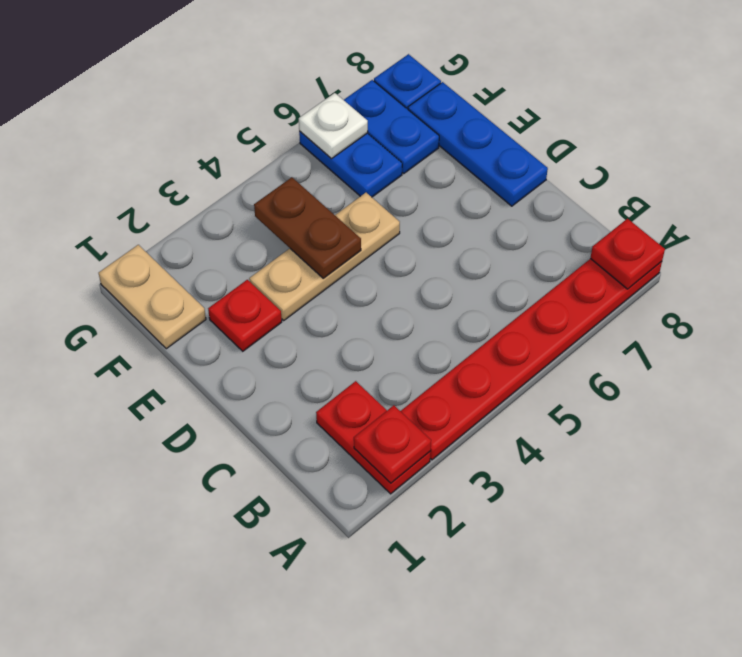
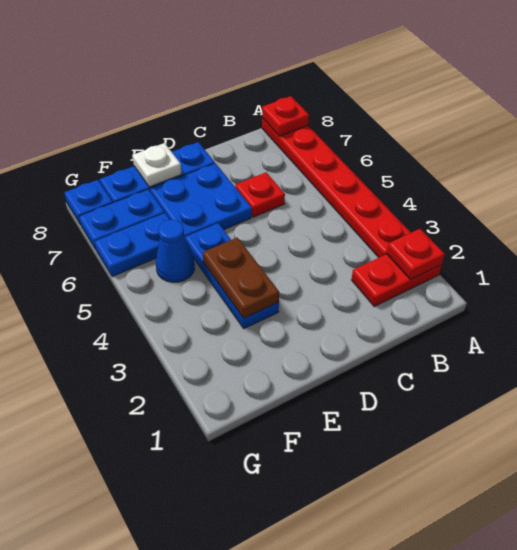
none -> blue plate D6:E7 level 1
red plate E2 level 1 -> red plate C6 level 1
tan plate E3:E5 level 1 -> blue plate E3:E5 level 1
brown plate E4:F4 level 2 -> brown plate E3:E4 level 2
tan plate F1:G1 level 1 -> none
none -> blue cone F5 level 1
white plate G6 level 2 -> white plate E8 level 2

